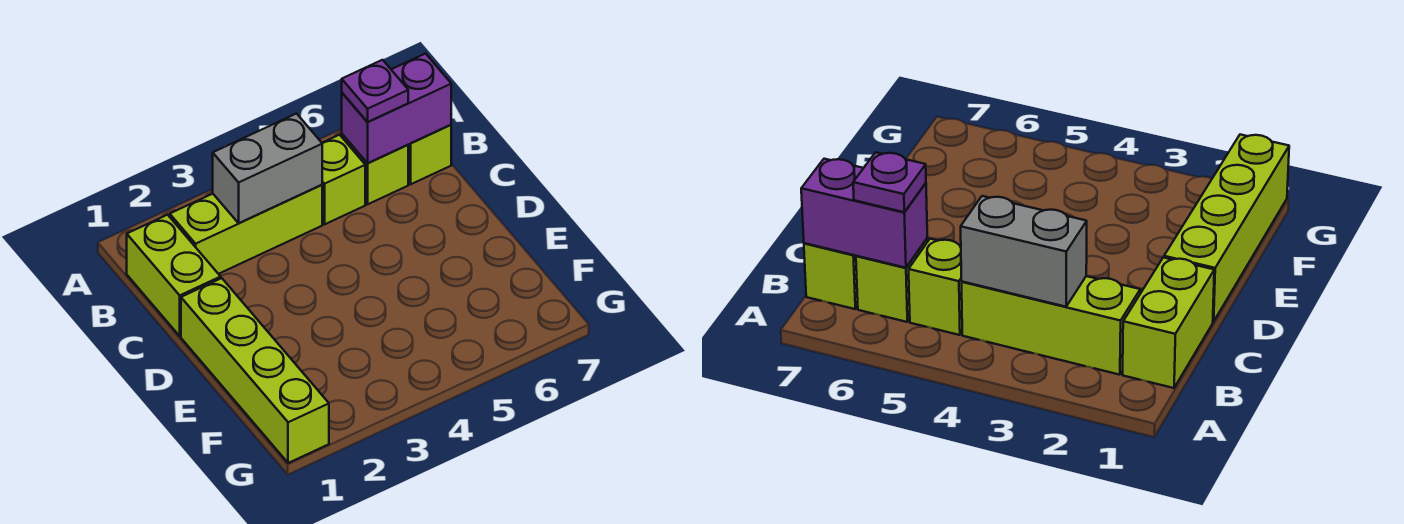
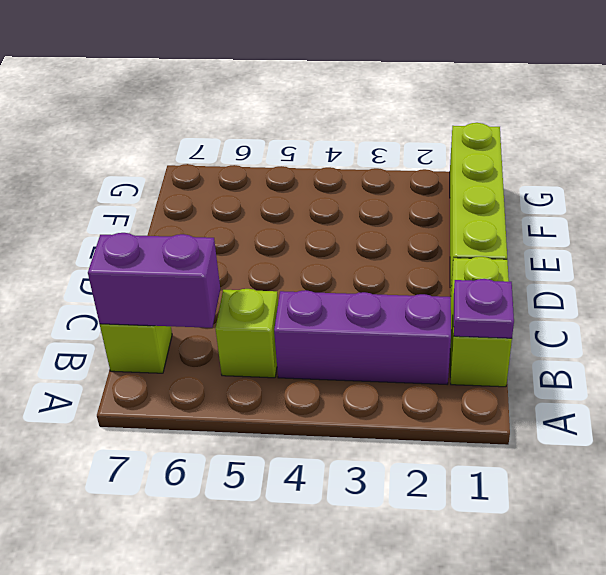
lime brick B2:B4 level 1 -> purple brick B2:B4 level 1
grey brick B3:B4 level 2 -> none
lime brick B6 level 1 -> none
purple plate B6 level 3 -> purple plate B1 level 2

